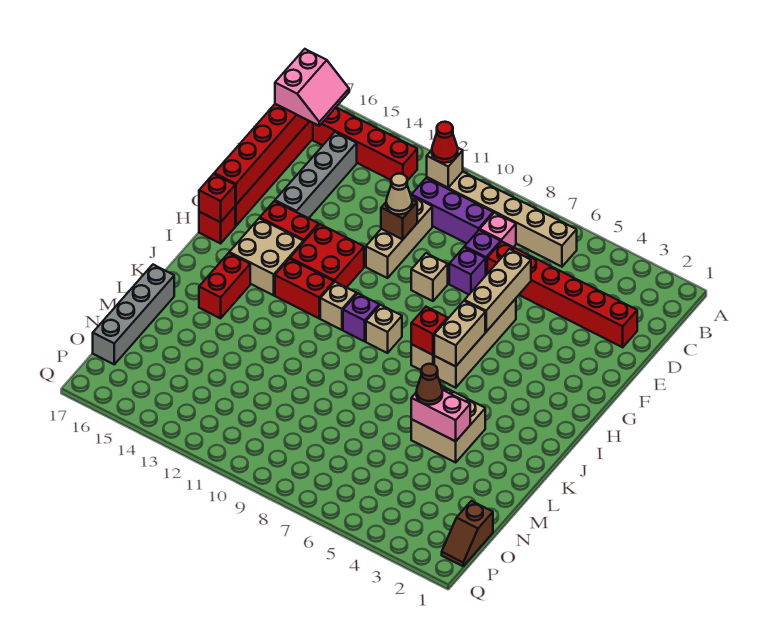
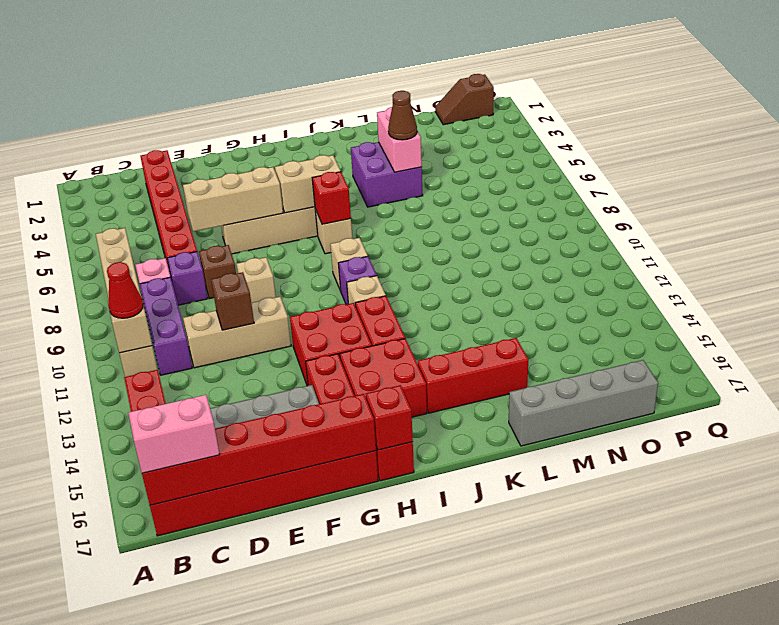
purple brick E8 level 1 -> brown brick E8 level 1
tan cone E11 level 3 -> none
tan brick H14:I15 level 1 -> red brick H14:I15 level 1
red brick J15:K15 level 1 -> red brick J15:L15 level 1
tan brick K4:L5 level 1 -> purple brick K4:L5 level 1
brown slope O1:P1 level 1 top O -> brown slope O1:P1 level 1 top P

